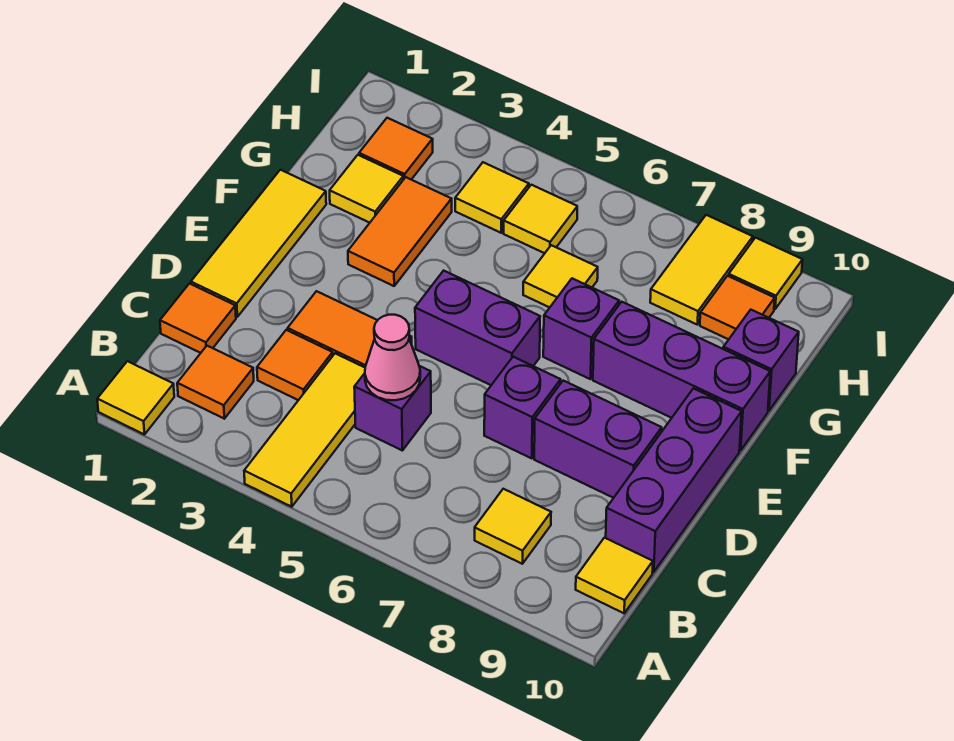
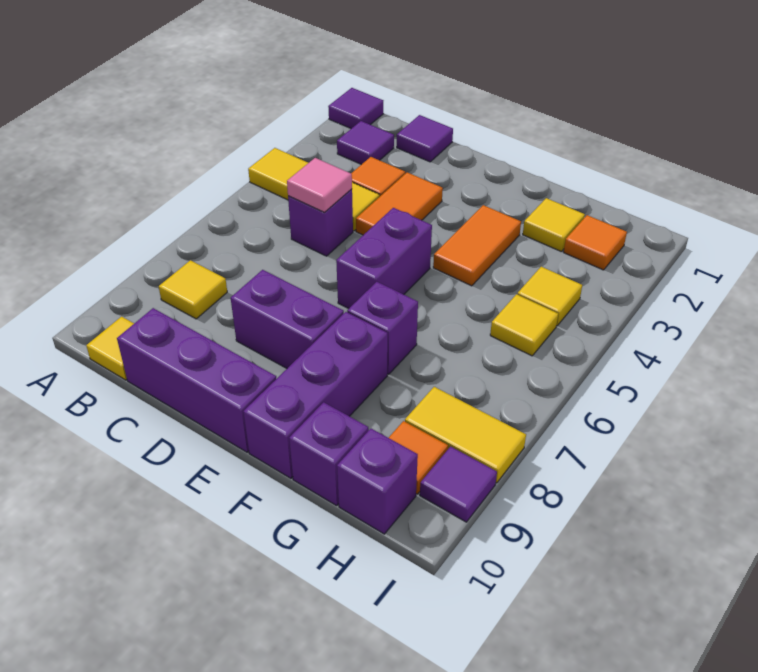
yellow tile A1 level 1 -> purple tile A1 level 1
orange tile B2 level 1 -> purple tile B2 level 1
orange tile C1 level 1 -> purple tile C1 level 1
pink cone C5 level 2 -> pink tile C5 level 2
yellow tile D1:F1 level 1 -> none
purple brick D7 level 1 -> purple brick H10 level 1
purple brick D8:D9 level 1 -> purple brick D8:E8 level 1
orange tile F3:G3 level 1 -> orange tile F3:F4 level 1
yellow tile G6 level 1 -> none
yellow tile I9 level 1 -> purple tile I9 level 1

